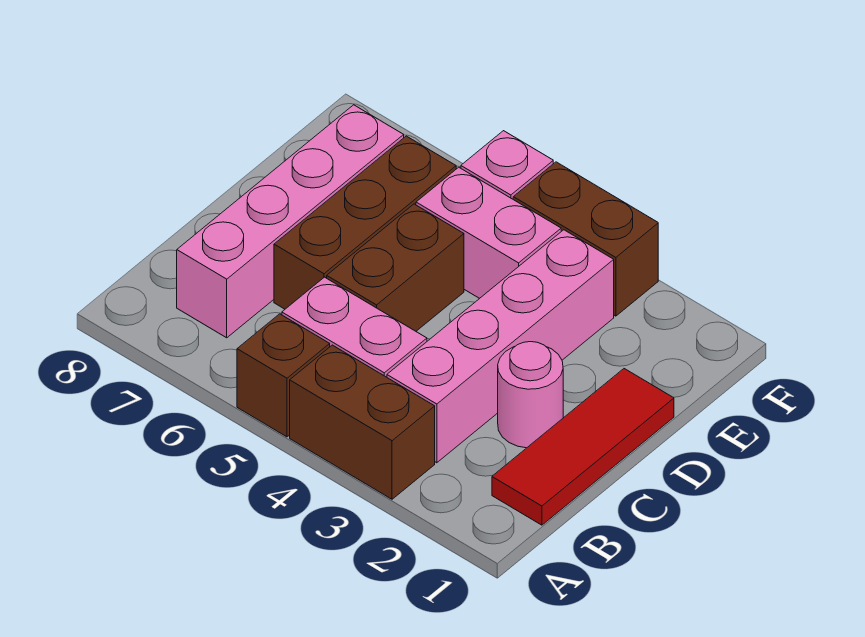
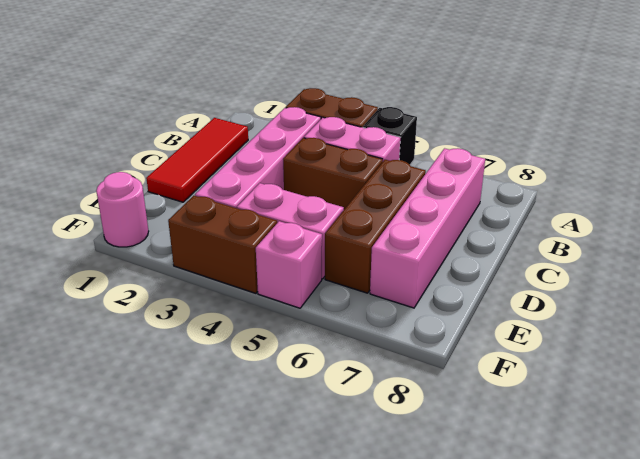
brown brick A5 level 1 -> black brick A5 level 1
pink round brick C2 level 1 -> pink round brick F1 level 1
brown brick C5:D5 level 1 -> brown brick C4:C5 level 1

